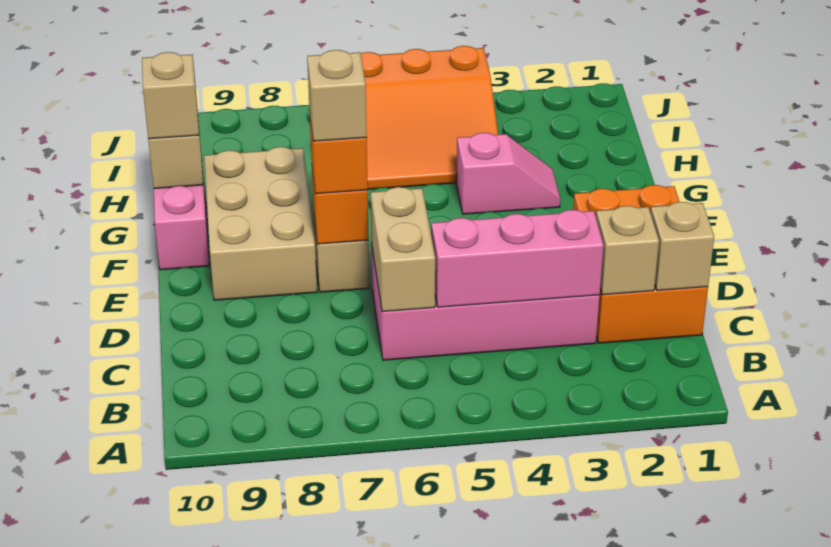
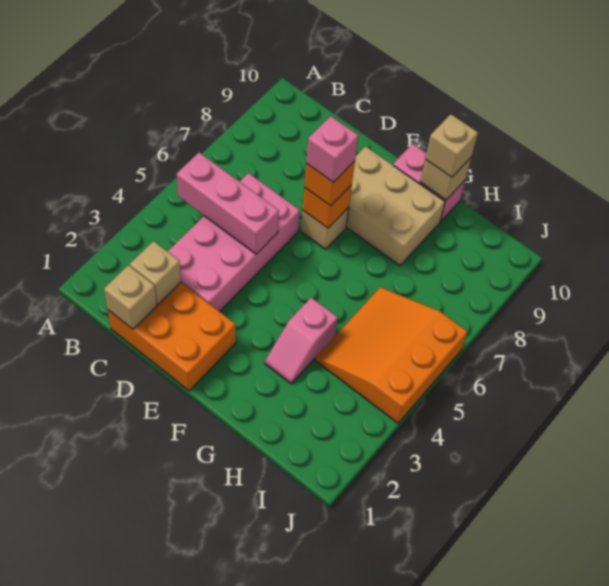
pink brick C3:C5 level 2 -> pink brick B5:D5 level 2
tan brick C6:D6 level 2 -> none
tan brick E7 level 4 -> pink brick E7 level 4

